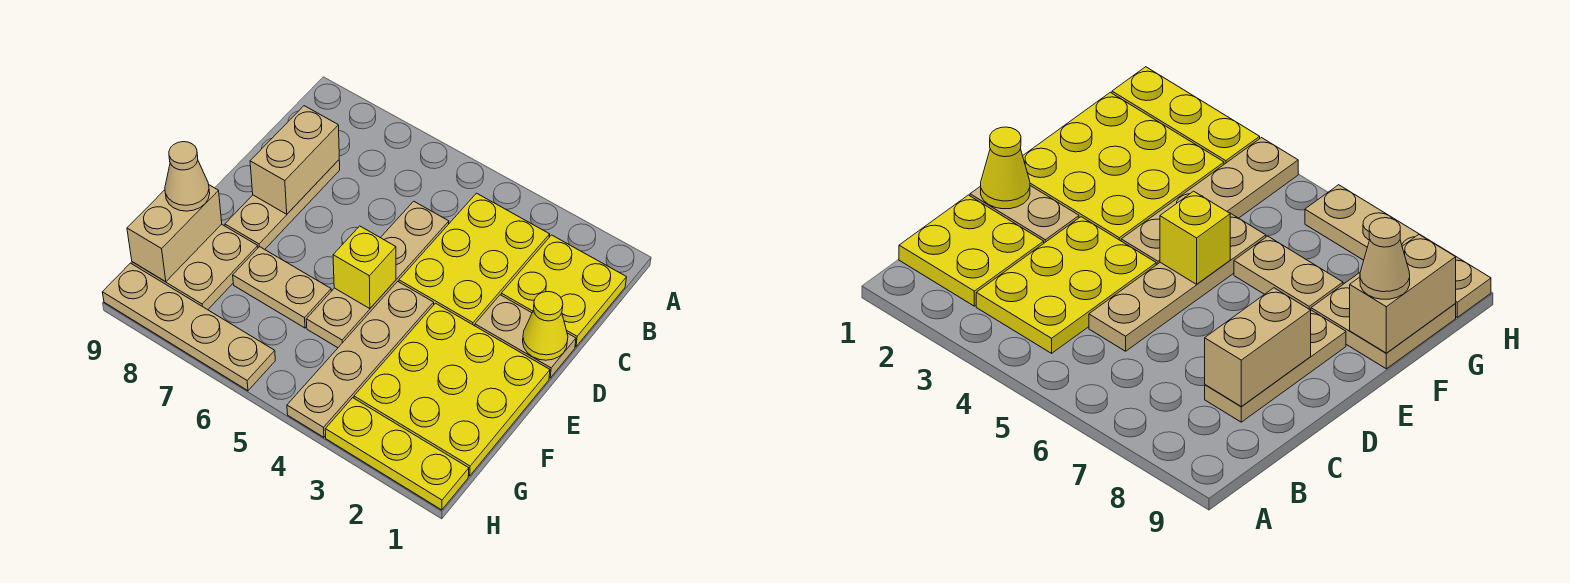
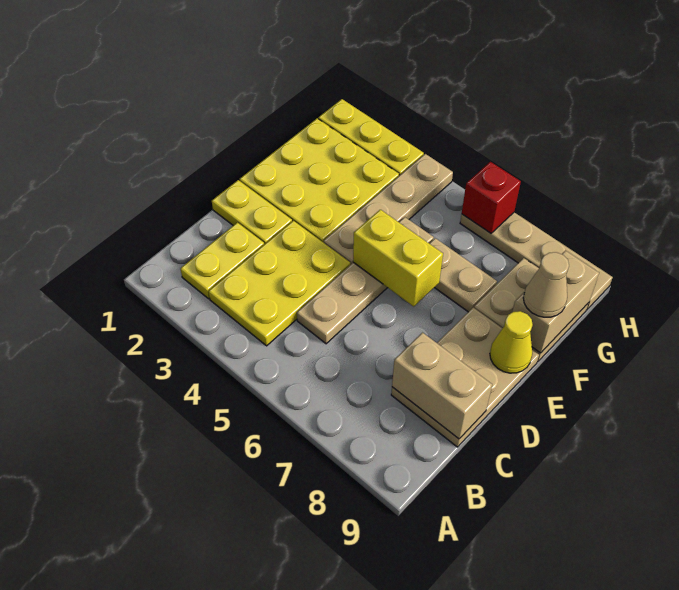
yellow plate B1:C2 level 1 -> yellow plate B2:C2 level 1
tan plate C8:E8 level 1 -> tan plate C8:E9 level 1
tan brick C8:D8 level 2 -> tan brick C8:C9 level 2
tan plate D1:D2 level 1 -> yellow plate D1:D2 level 1
yellow cone D1 level 2 -> yellow cone E9 level 2
yellow brick E5 level 2 -> yellow brick E5:E6 level 2
none -> red brick H6 level 2

